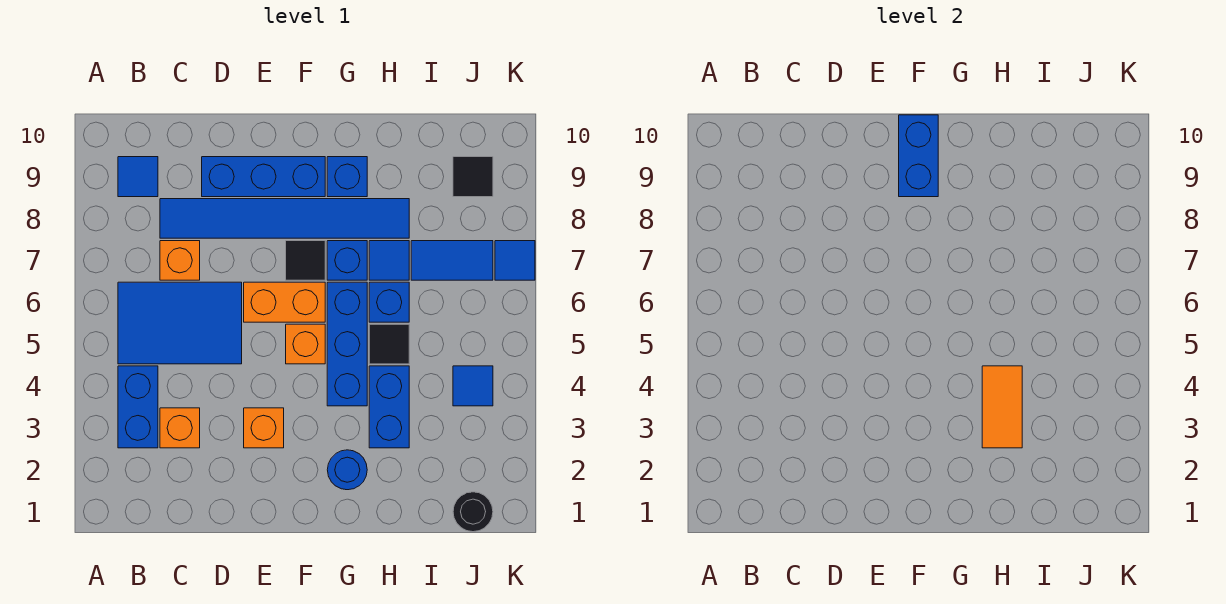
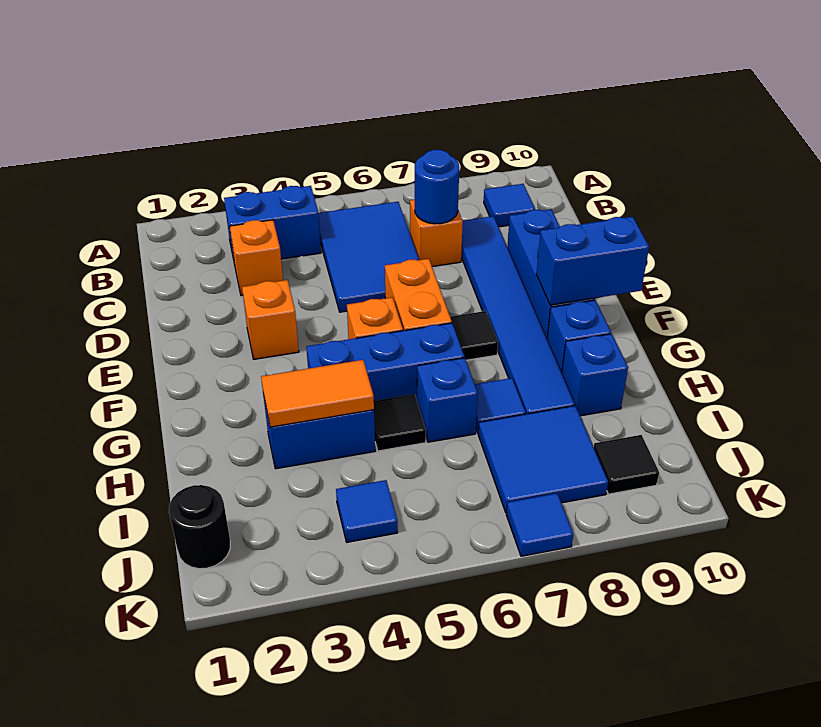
blue round brick G2 level 1 -> blue round brick C7 level 2
blue brick G7 level 1 -> blue brick H9 level 1
blue tile I7:J7 level 1 -> blue tile I7:J8 level 1

